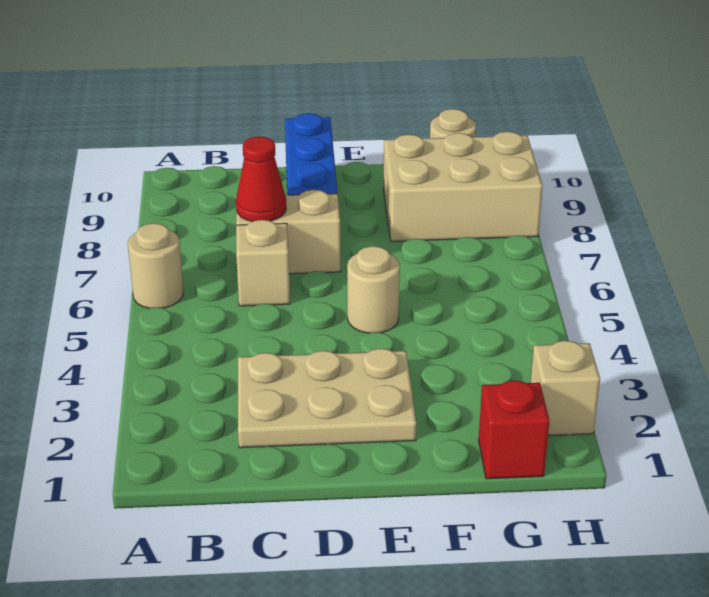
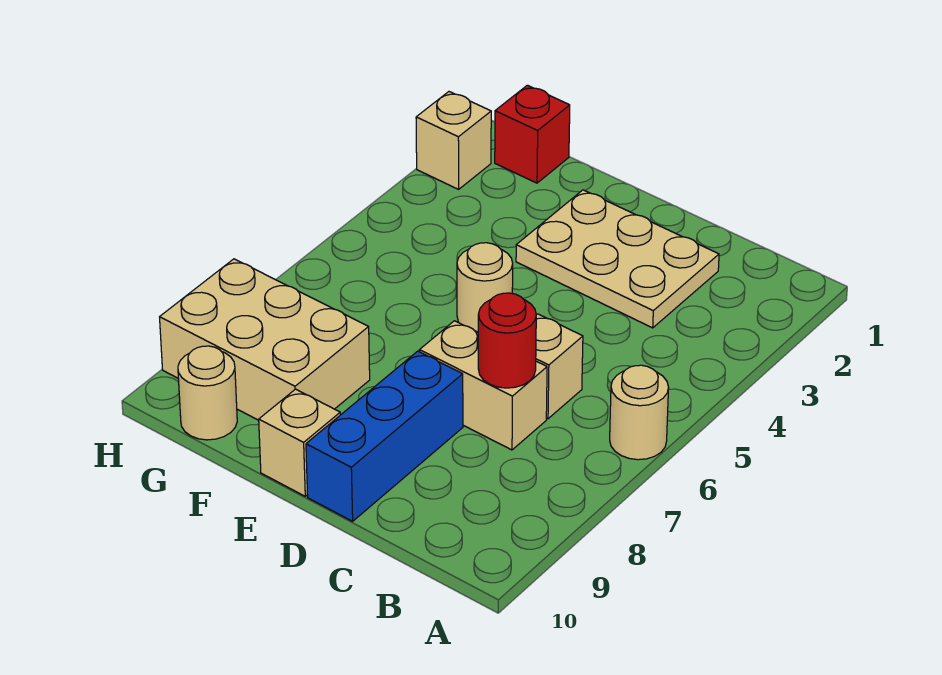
red cone C7 level 2 -> red round brick C7 level 2
none -> tan brick E10 level 1

